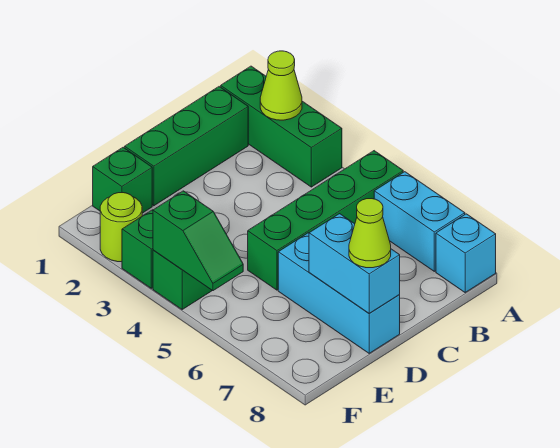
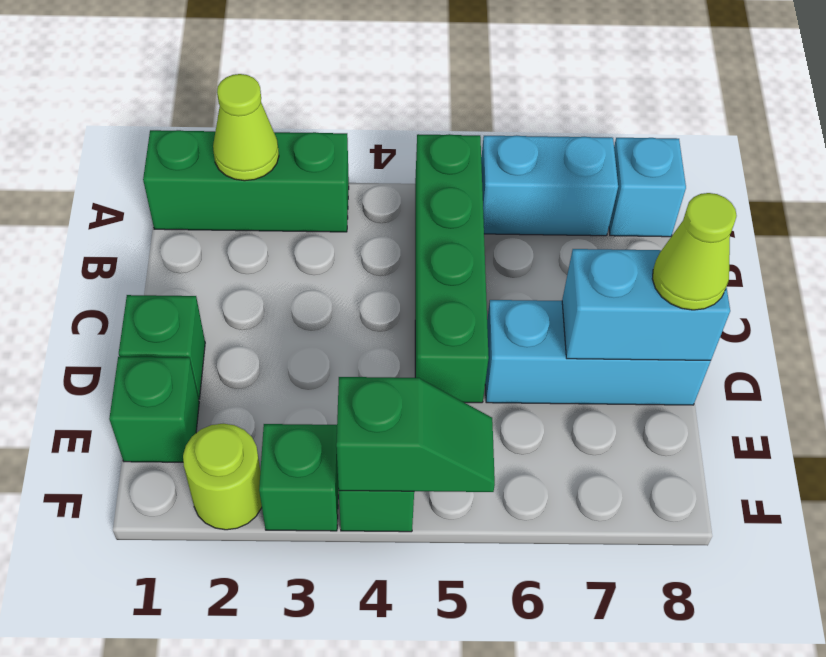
green brick B1:D1 level 1 -> green brick D1 level 1

